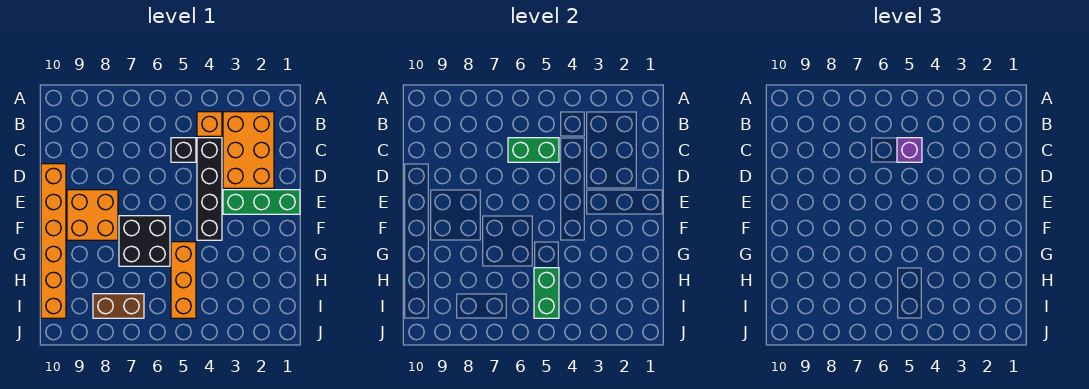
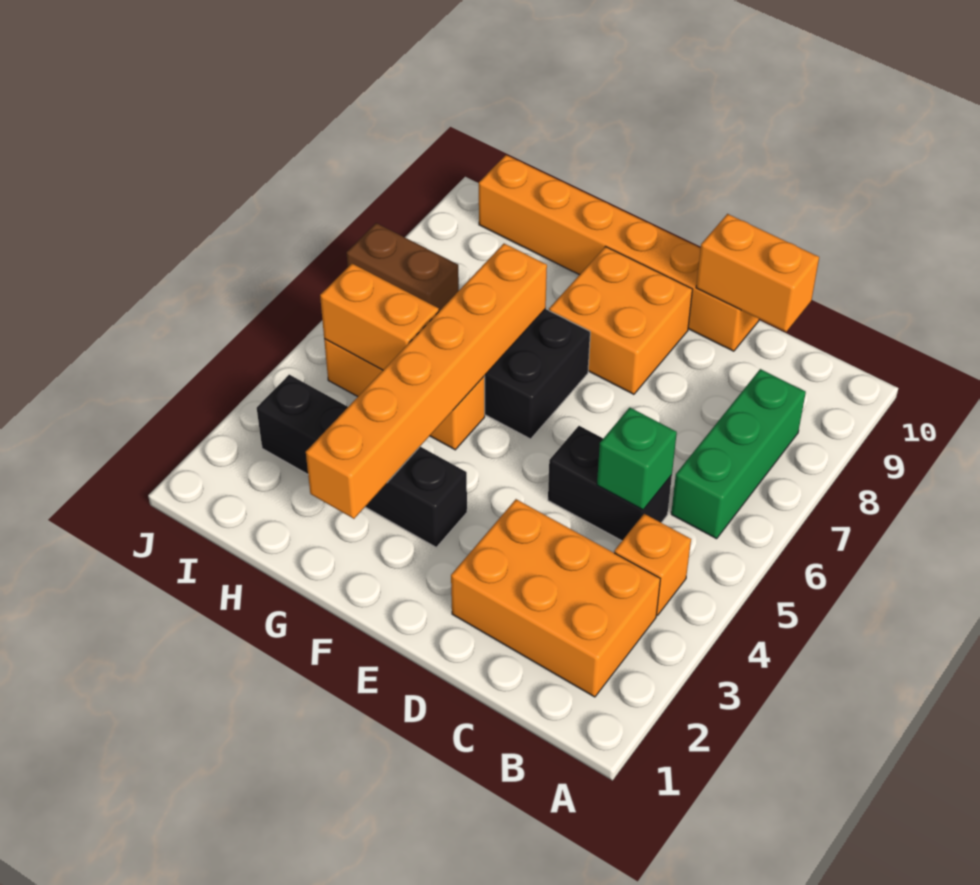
black brick C4:F4 level 1 -> black brick F3:I3 level 1
black brick C5 level 1 -> black brick C5:D5 level 1
green brick C5:C6 level 2 -> green brick C5 level 2
purple brick C5 level 3 -> none
none -> orange brick C10:D10 level 2
green brick E1:E3 level 1 -> green brick B6:B8 level 1
none -> orange brick G2:G7 level 2
green brick H5:I5 level 2 -> orange brick H5:I5 level 2
brown brick I7:I8 level 1 -> brown brick I7:J7 level 1

